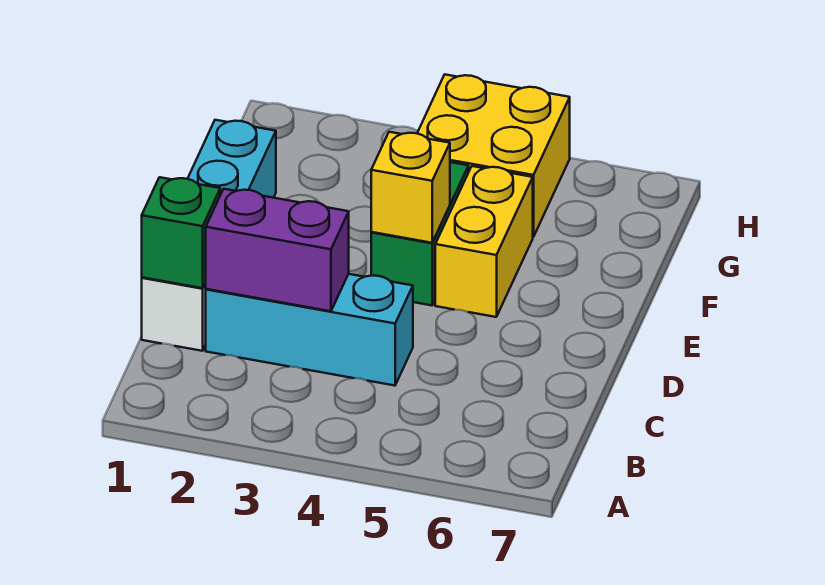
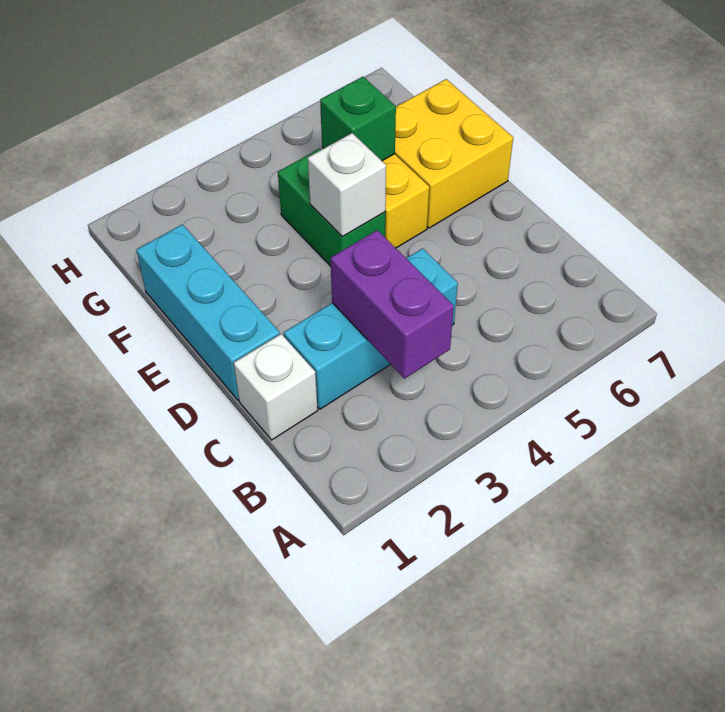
green brick C1 level 2 -> green brick F5 level 2
purple brick C2:C3 level 2 -> purple brick B3:C3 level 2
yellow brick E4 level 2 -> white brick E4 level 2
yellow brick G4:H5 level 1 -> yellow brick E6:F7 level 1

